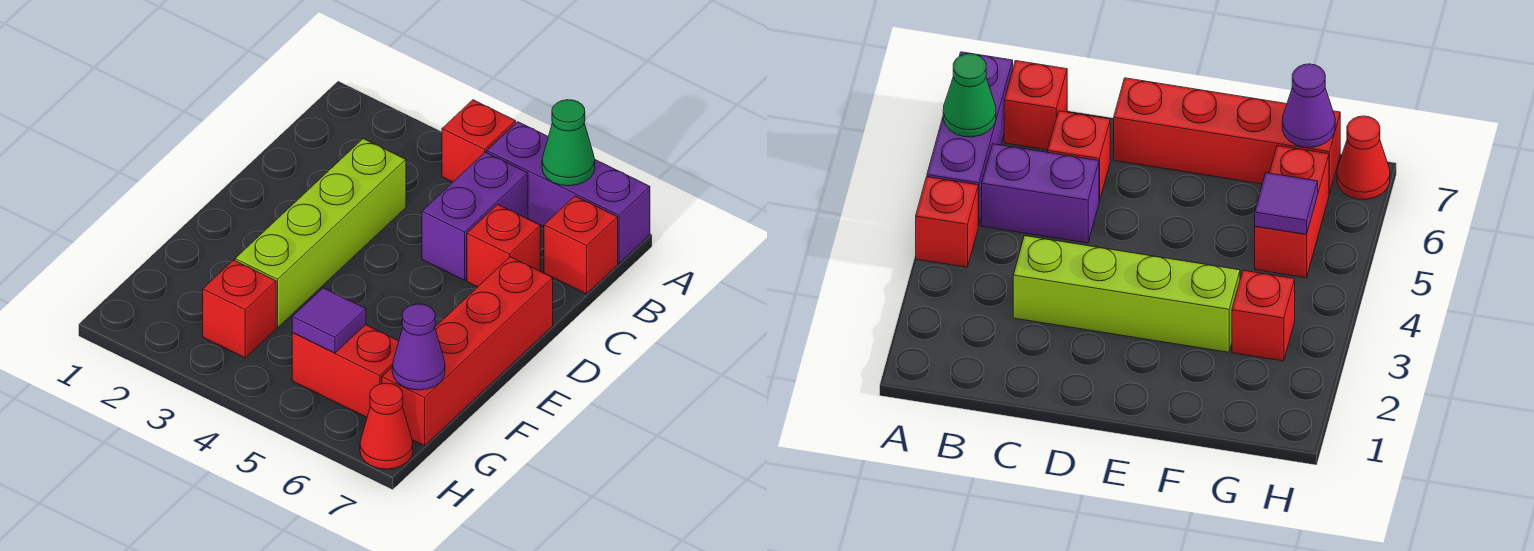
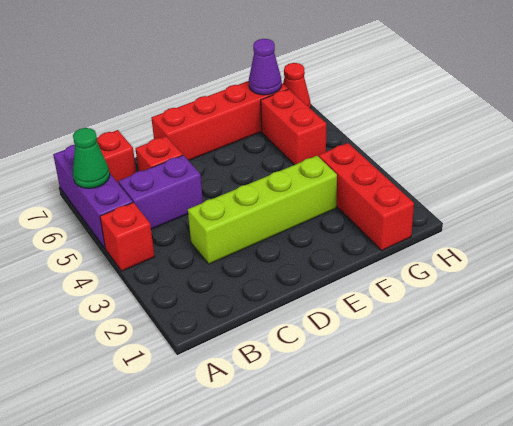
red brick G3 level 1 -> red brick G1:G3 level 1
purple tile G5 level 2 -> none

